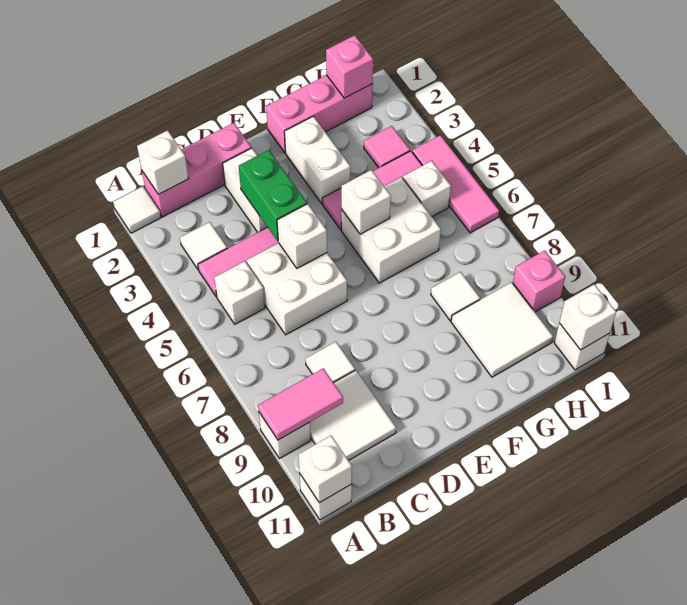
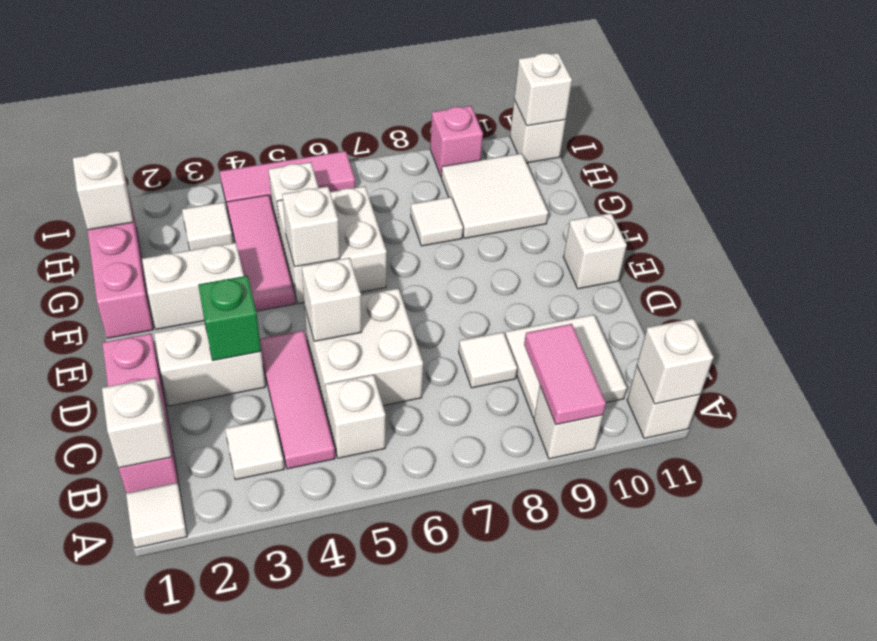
green brick D3:D4 level 2 -> green brick D3 level 2
none -> white brick E11 level 1
pink brick H1 level 2 -> white brick H1 level 2
pink tile H3 level 1 -> white tile H3 level 1

